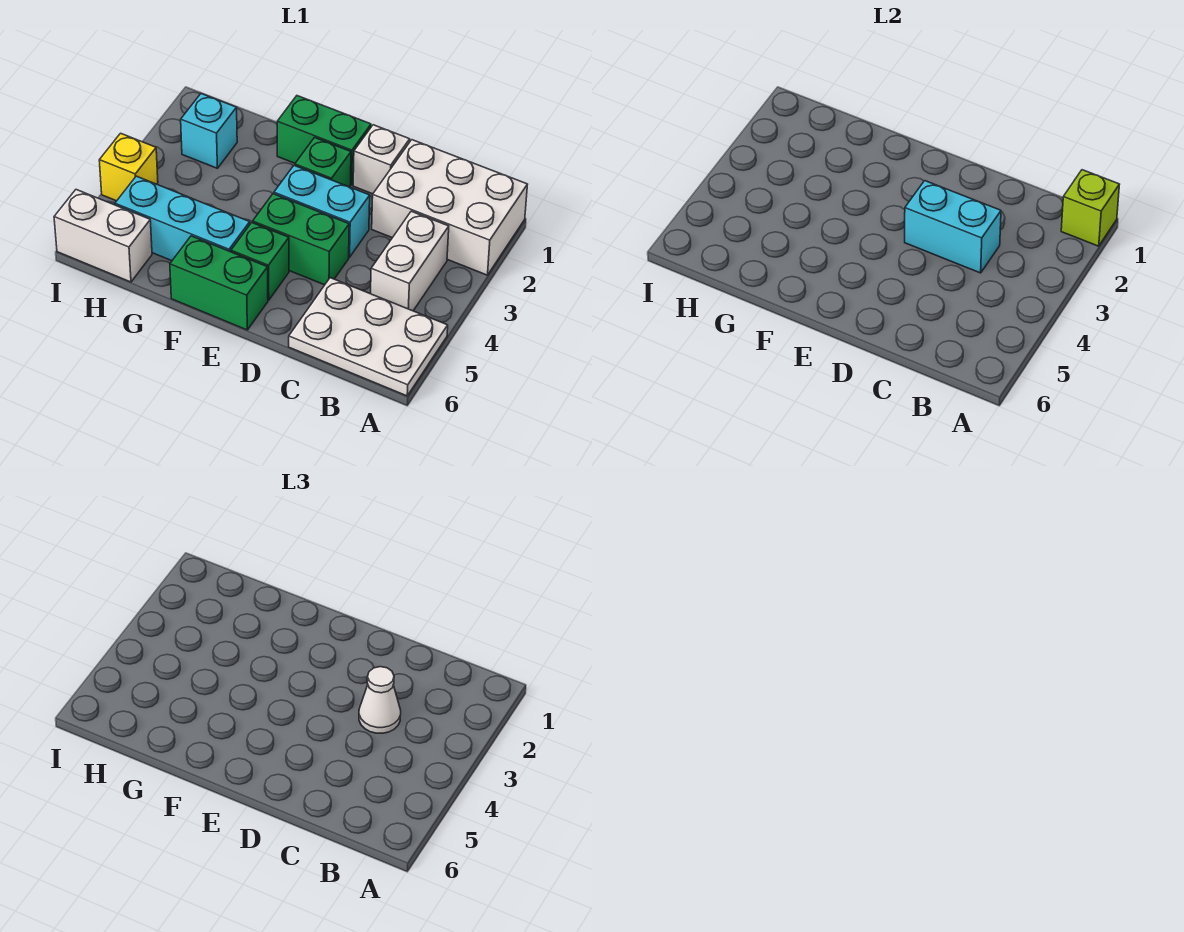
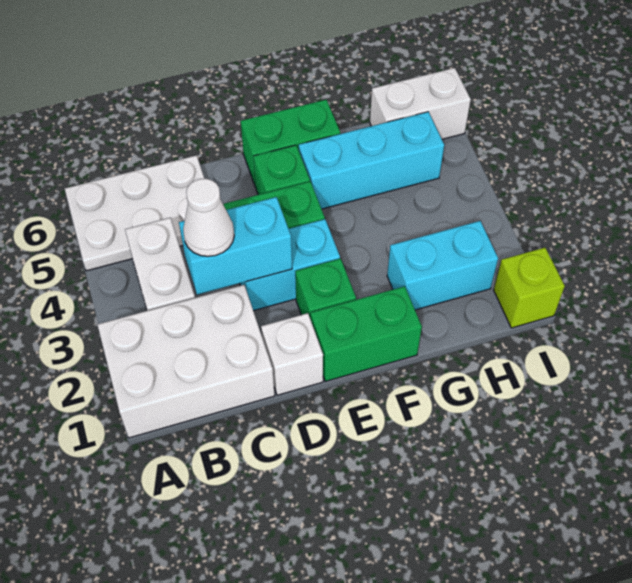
lime brick A1 level 2 -> lime brick I1 level 1
cyan brick H2 level 1 -> cyan brick G2:H2 level 1
yellow brick I4 level 1 -> none

